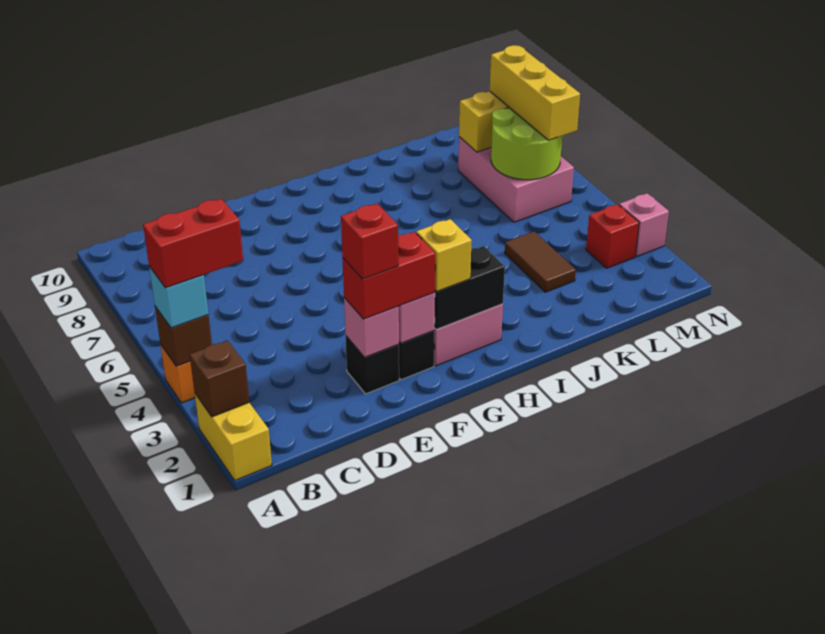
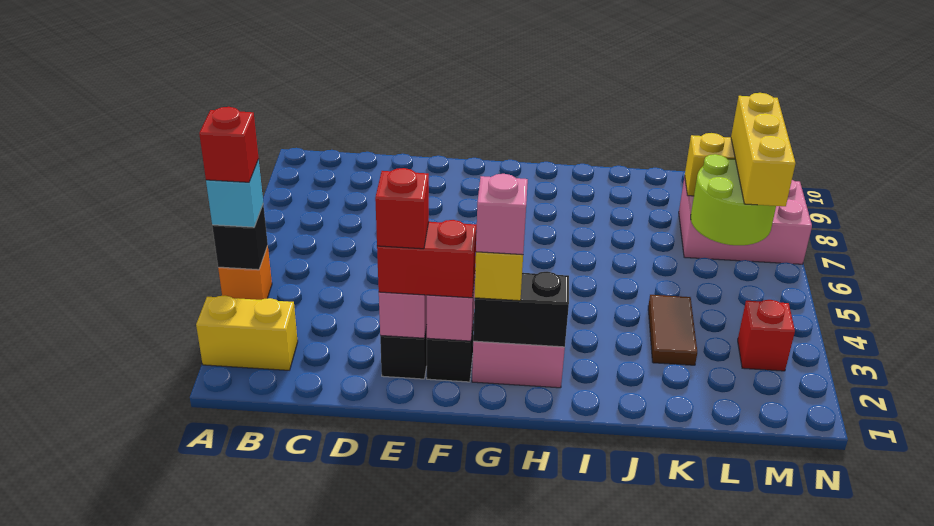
yellow brick A1:A2 level 1 -> yellow brick A2:B2 level 1
brown brick A2 level 2 -> none
brown brick A4 level 2 -> black brick A4 level 2
red brick A4:B4 level 4 -> red brick A4 level 4
pink brick L6:M8 level 1 -> pink brick L7:N8 level 1
pink brick N3 level 1 -> pink brick G2 level 4

